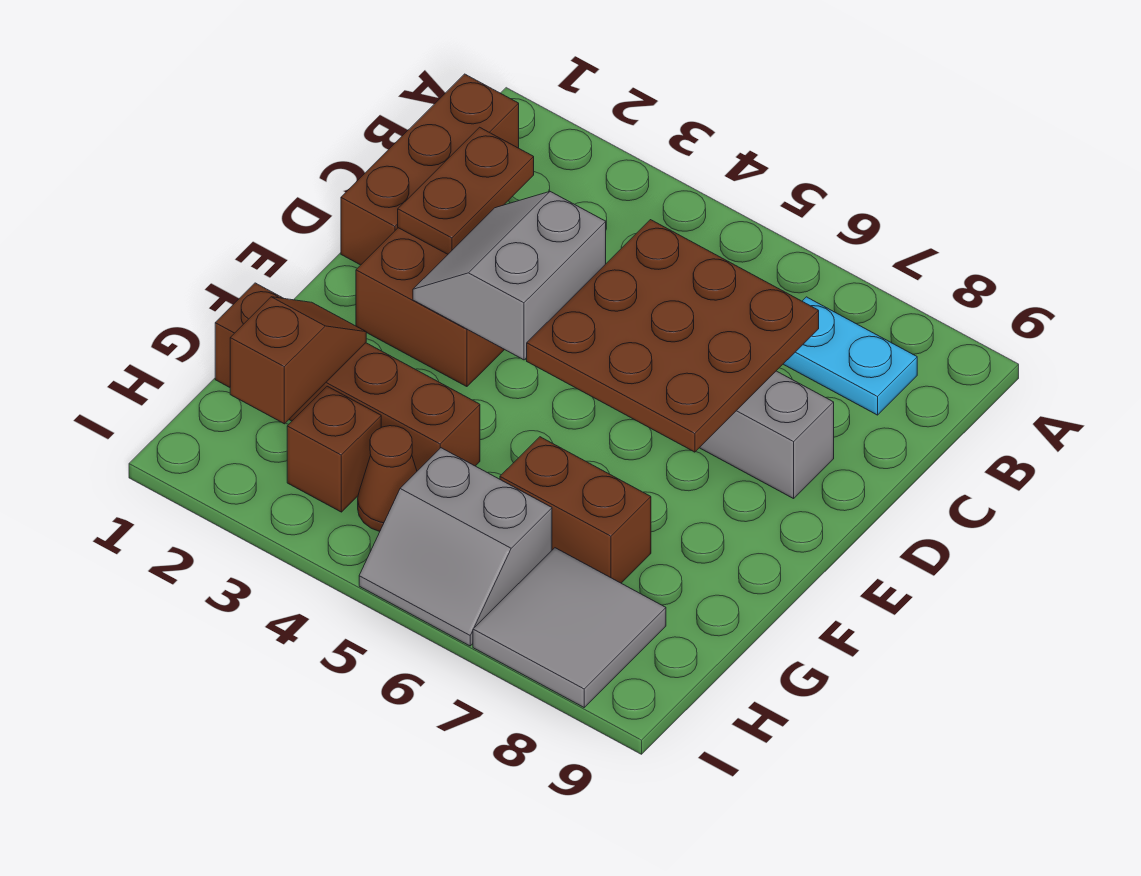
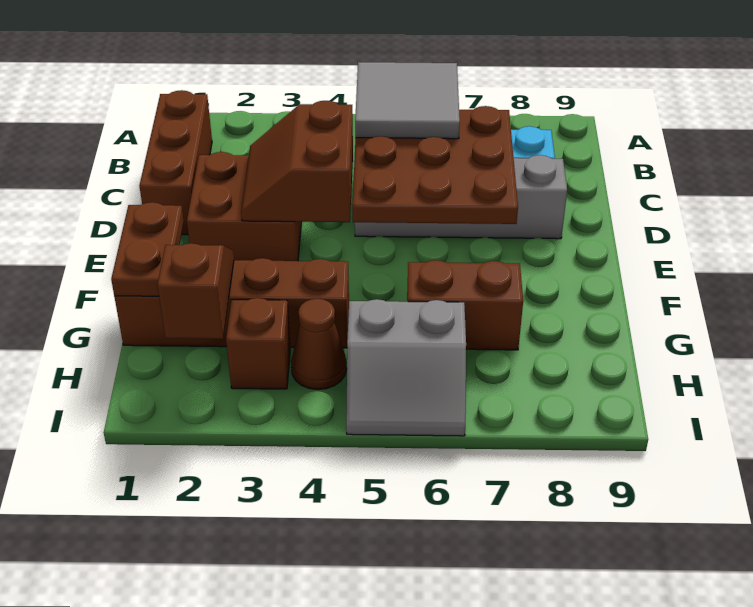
brown plate C2:D2 level 2 -> brown plate F1:G1 level 2
grey slope D3:E4 level 2 top 4 -> brown slope D3:E4 level 2 top 4
grey tile H7:I8 level 1 -> grey tile B5:C6 level 3

